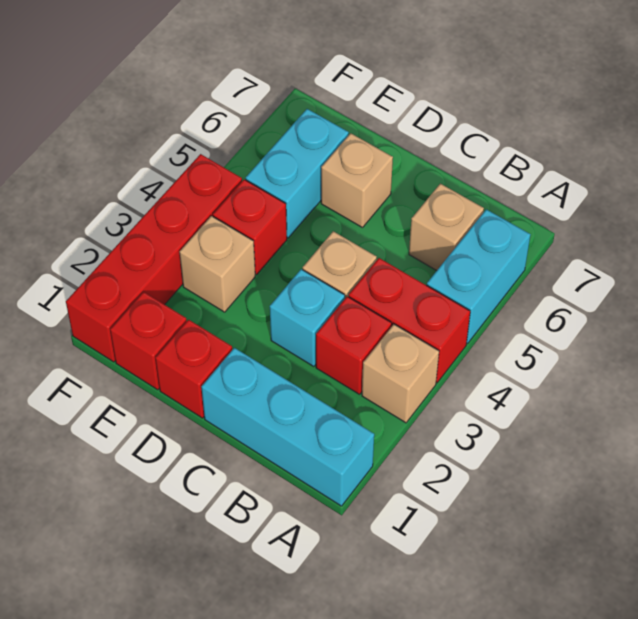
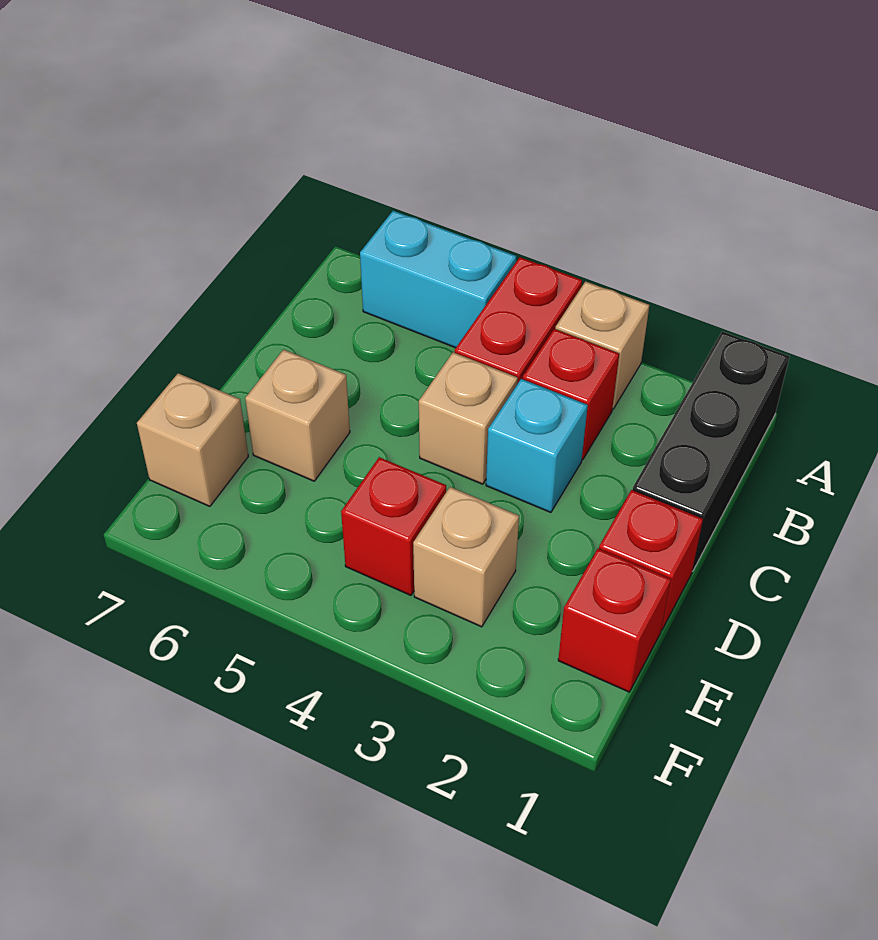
cyan brick A1:C1 level 1 -> black brick A1:C1 level 1
tan brick B6 level 1 -> tan brick E7 level 1
cyan brick E5:E6 level 1 -> none
red brick F1:F4 level 1 -> none

